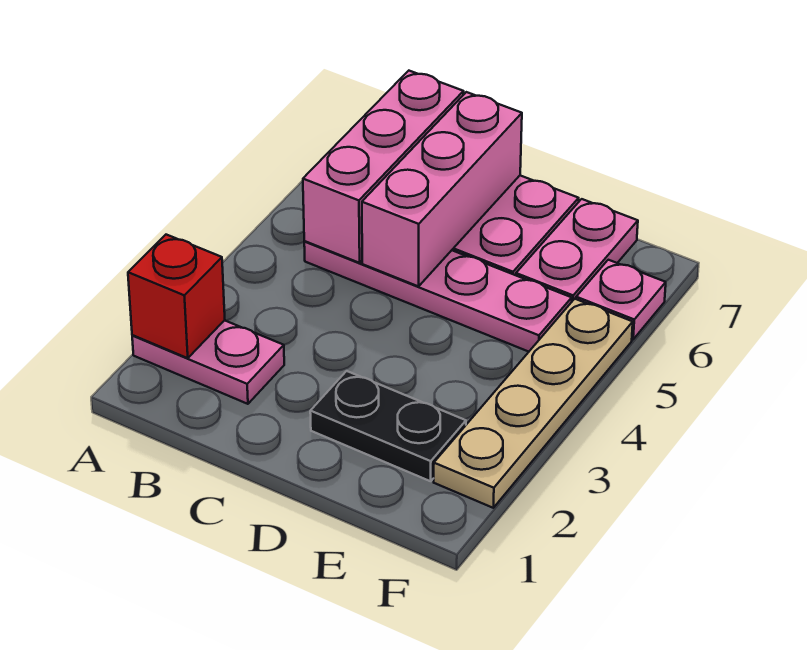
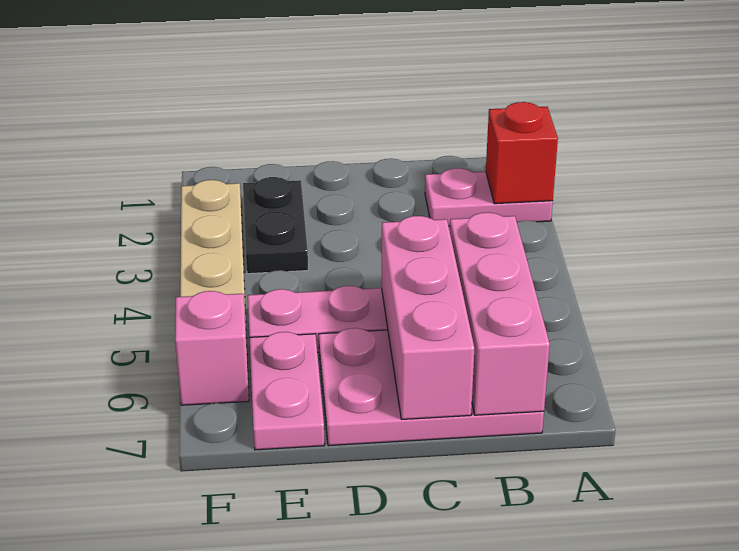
black plate D2:E2 level 1 -> black plate E2:E3 level 1
pink plate F6 level 1 -> pink brick F6 level 1

